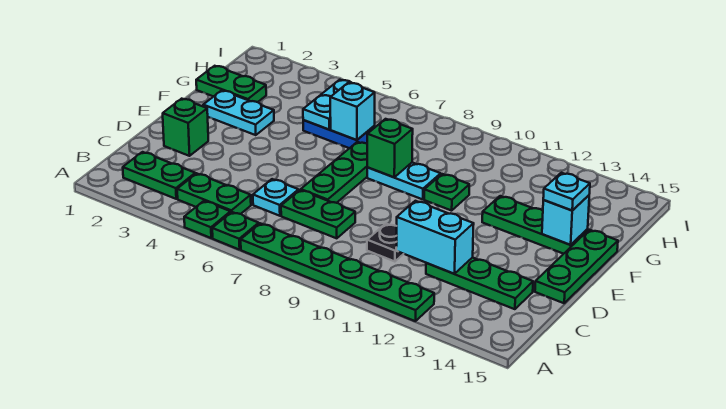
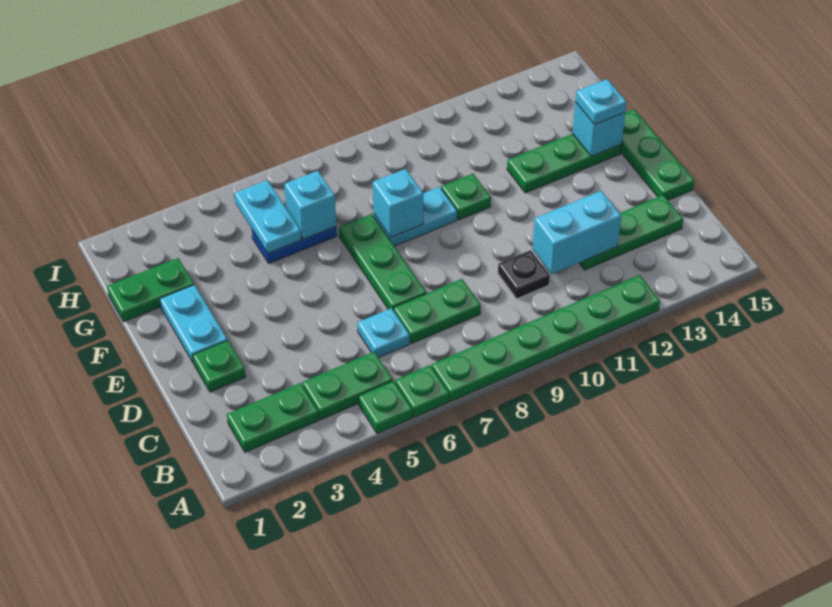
green brick D2 level 1 -> green plate D2 level 1
cyan plate F2:F3 level 1 -> cyan plate E2:F2 level 1
green brick F8 level 2 -> cyan brick F8 level 2

